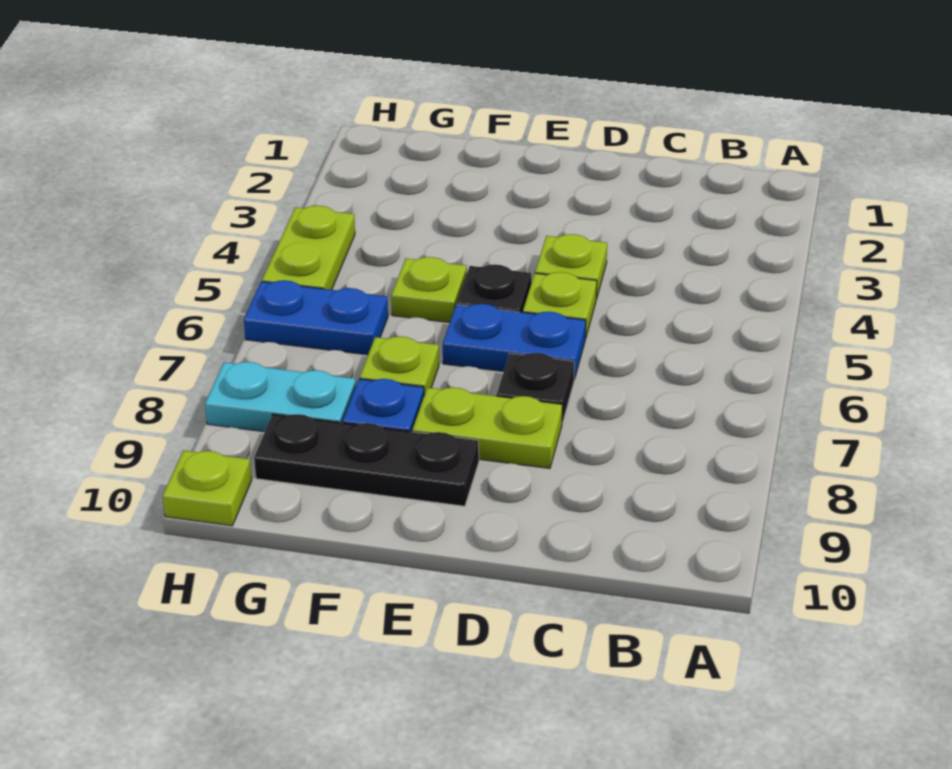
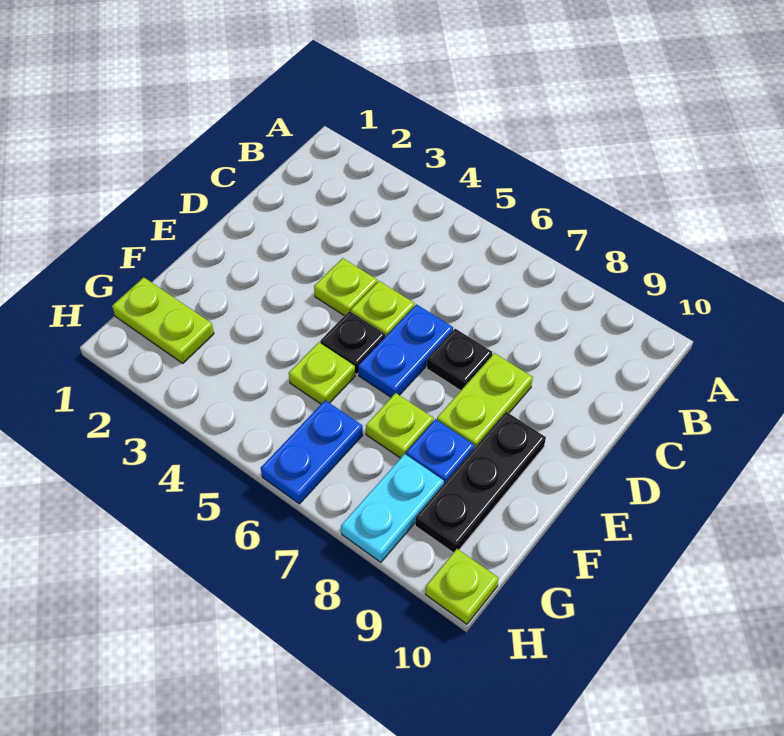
lime plate H4:H5 level 1 -> lime plate G1:G2 level 1

